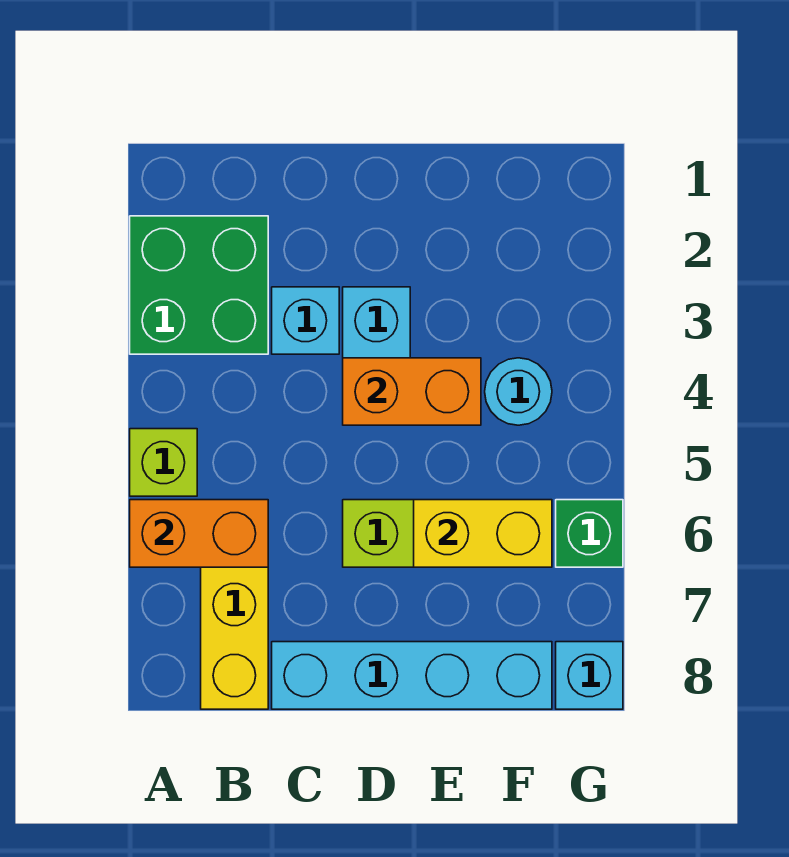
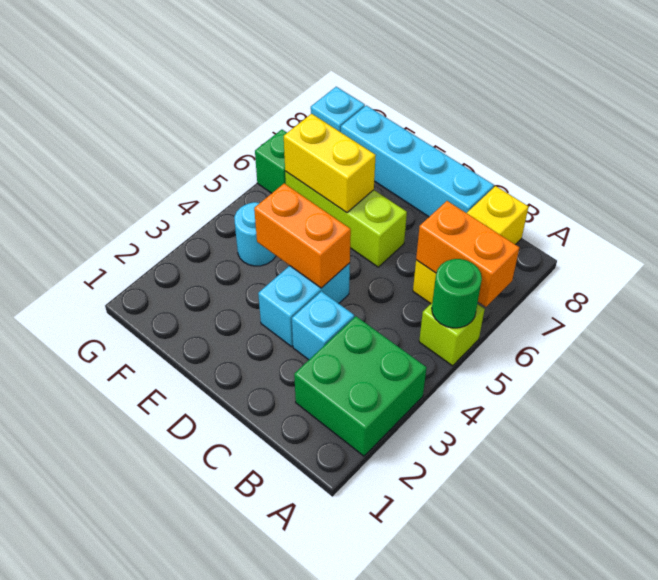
none -> green round brick A5 level 2

